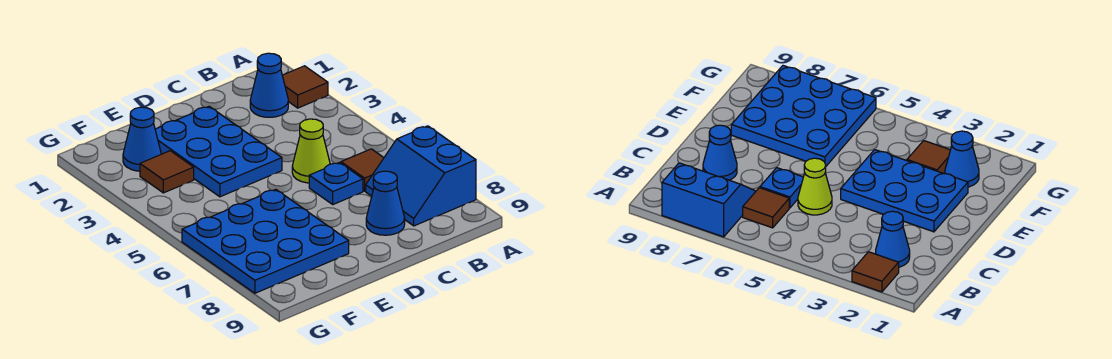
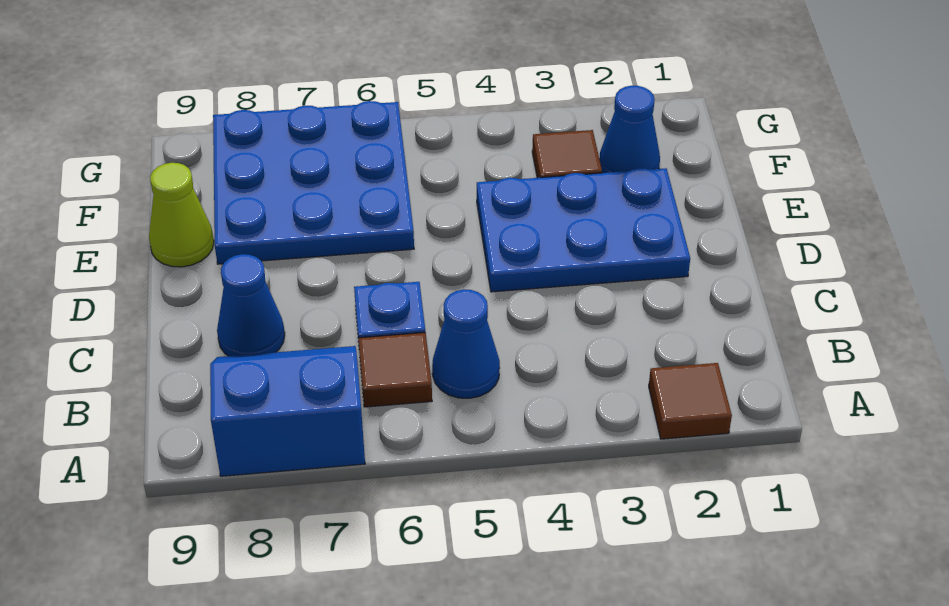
blue cone B2 level 1 -> blue cone B5 level 1
lime cone C5 level 1 -> lime cone E9 level 1

